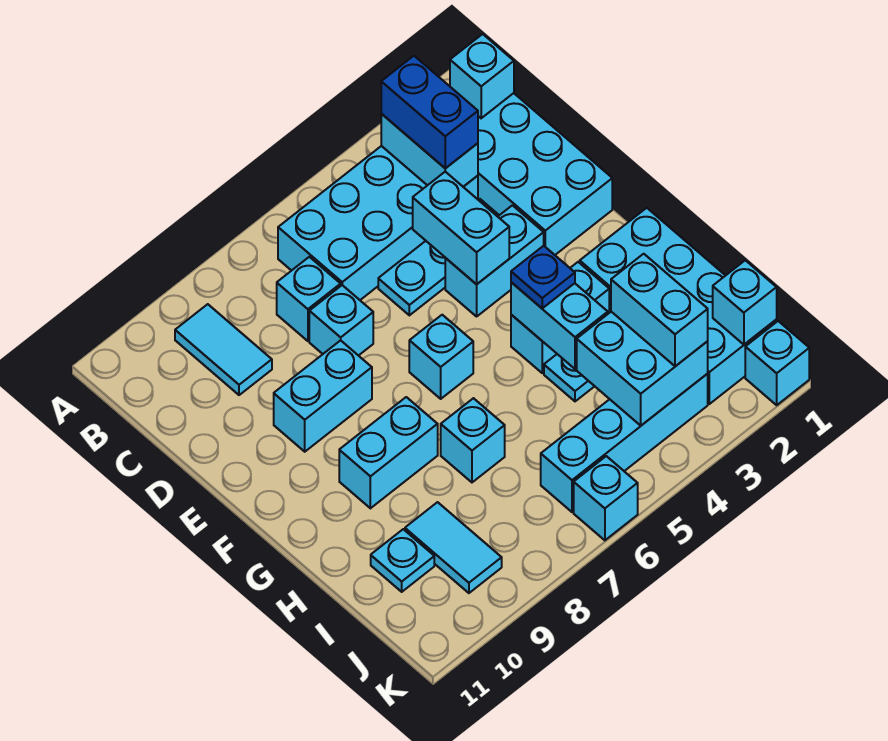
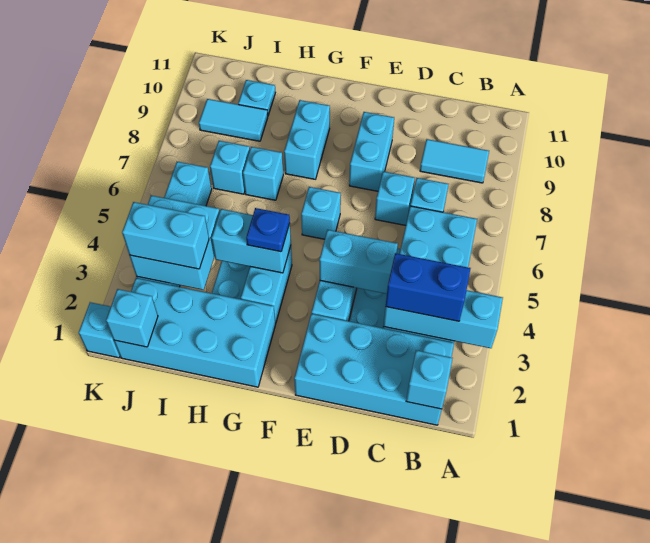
cyan brick B3:C3 level 2 -> cyan brick A3:C3 level 2
cyan brick K6 level 1 -> cyan brick I7 level 1

